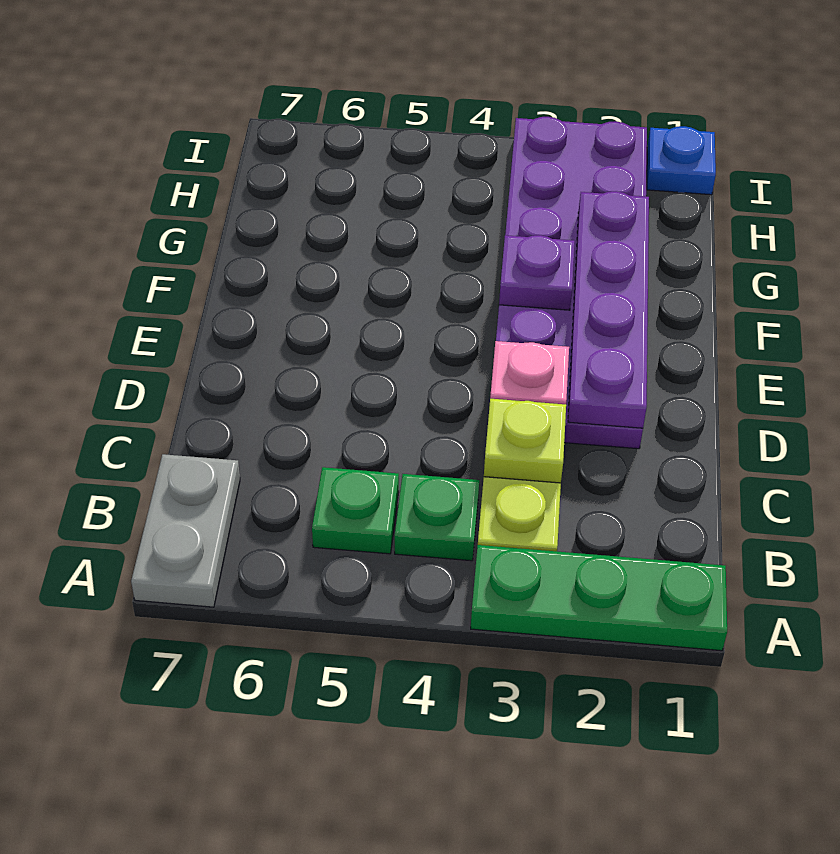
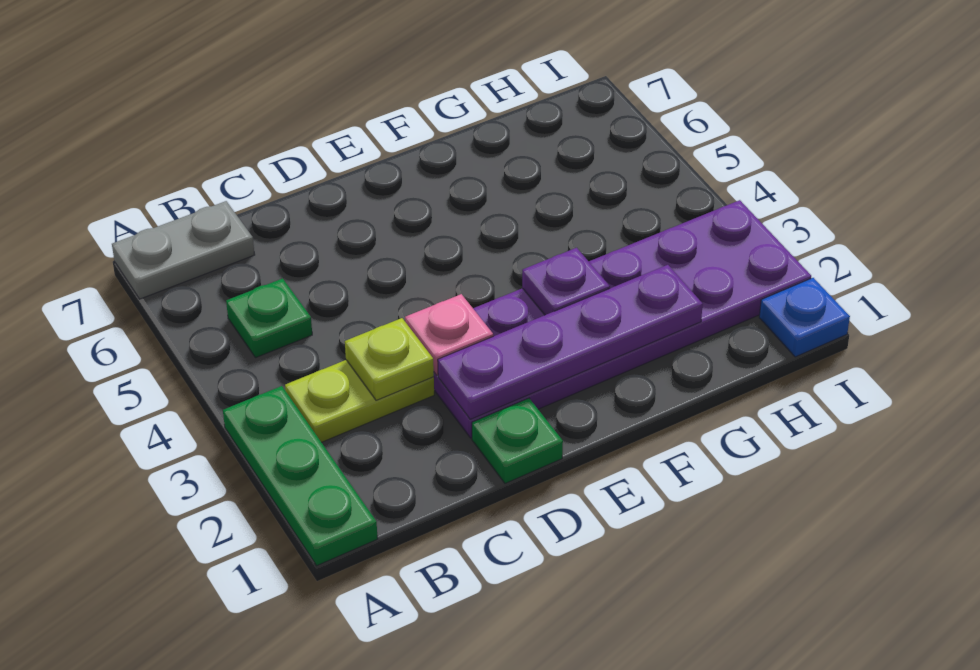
green plate B4 level 1 -> green plate D1 level 1

